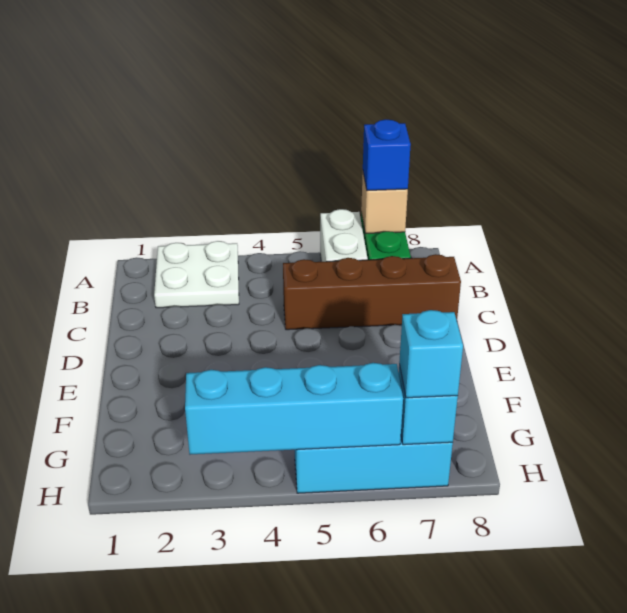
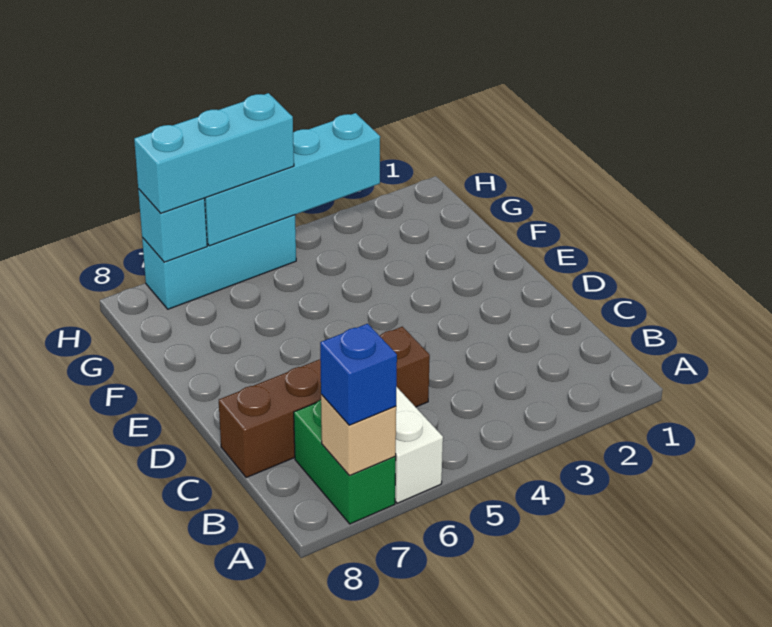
white plate A2:B3 level 1 -> none
cyan brick H7 level 3 -> cyan brick H5:H7 level 3

